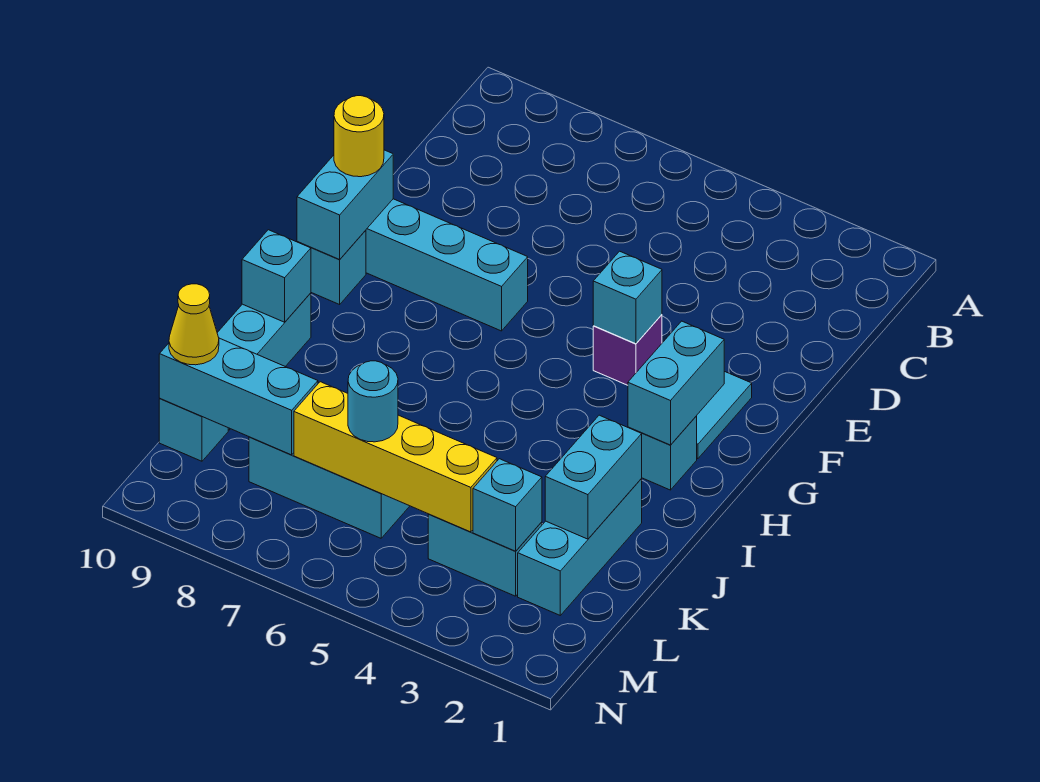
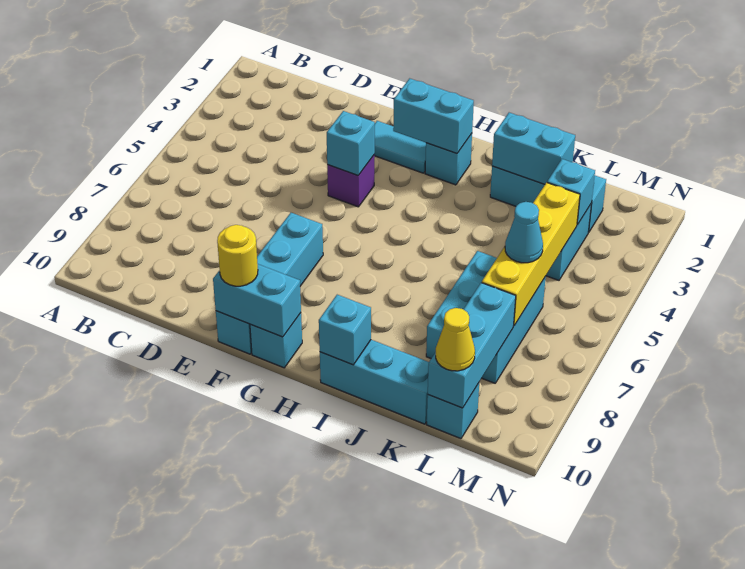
cyan round brick L6 level 3 -> cyan cone L6 level 3

